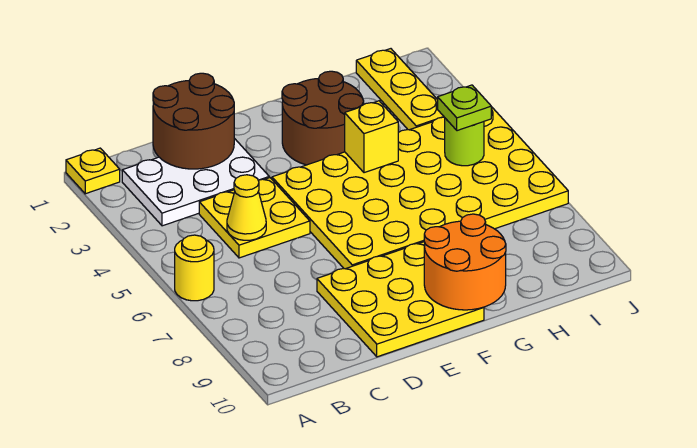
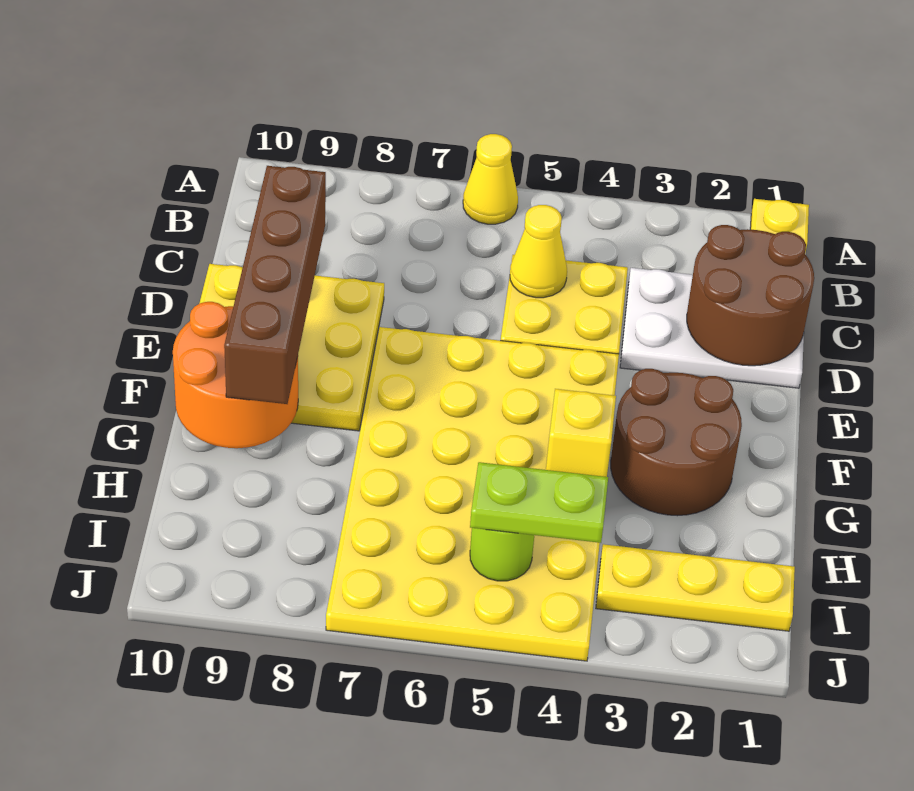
yellow round brick A6 level 1 -> yellow cone A6 level 1
white plate B2:D3 level 1 -> white plate C1:D3 level 1
none -> brown brick D9:G9 level 3
lime plate I5 level 3 -> lime plate I4:I5 level 3

